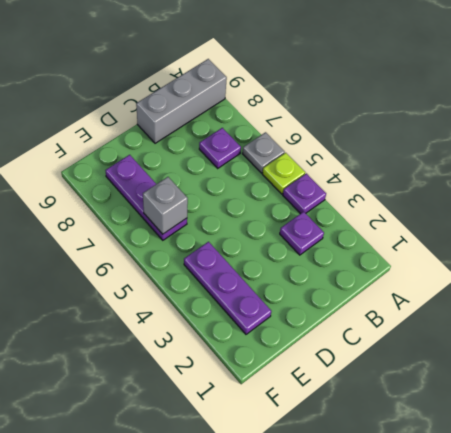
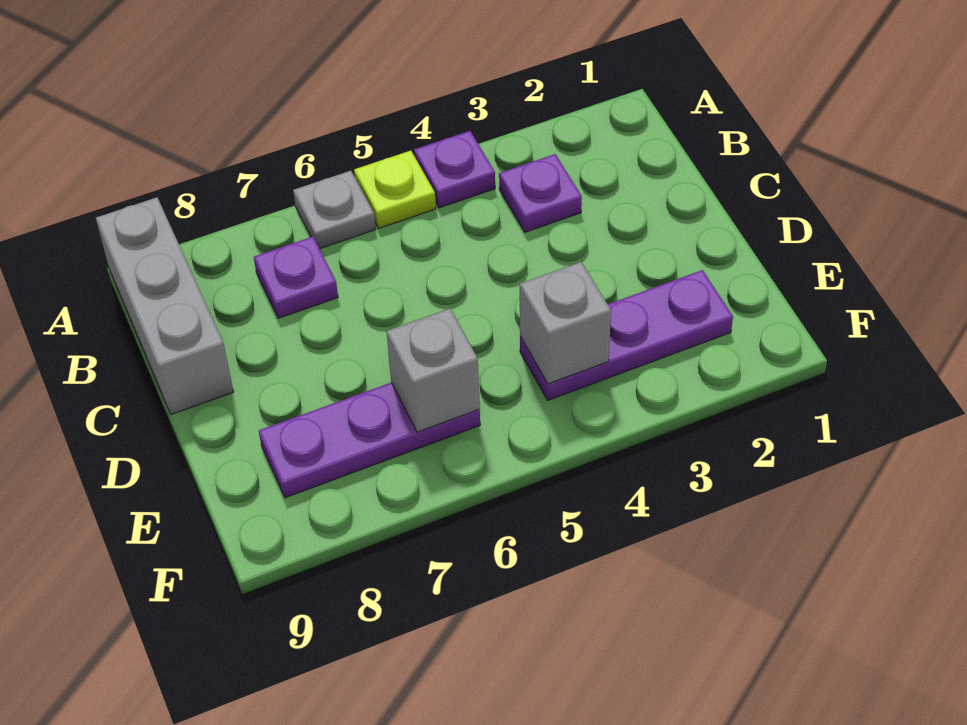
none -> grey brick E4 level 2

